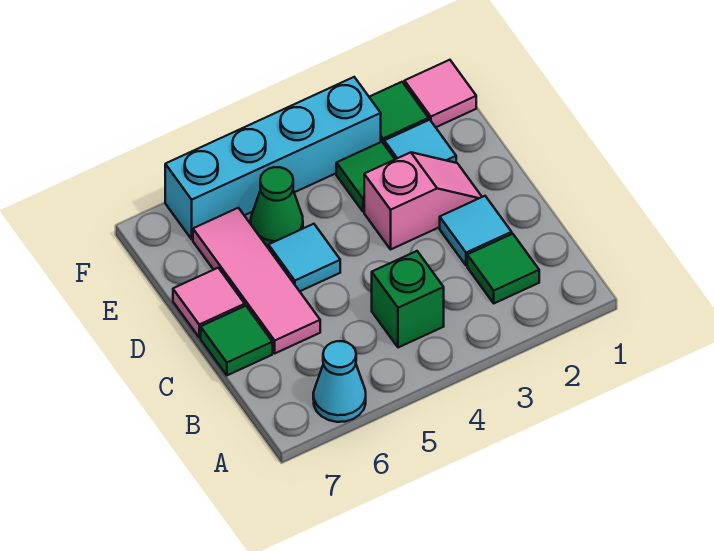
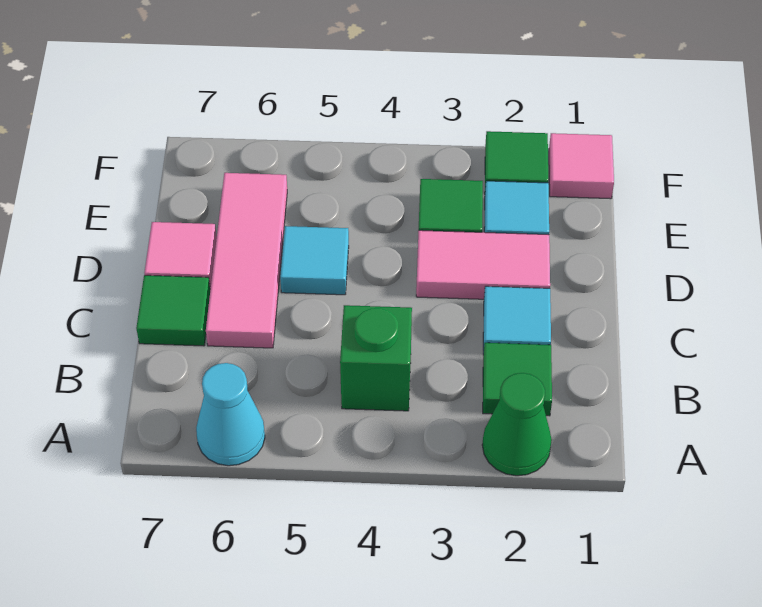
pink slope D2:D3 level 1 top 3 -> pink tile D2:D3 level 1
green cone E5 level 1 -> green cone A2 level 1
cyan brick F3:F6 level 1 -> none

